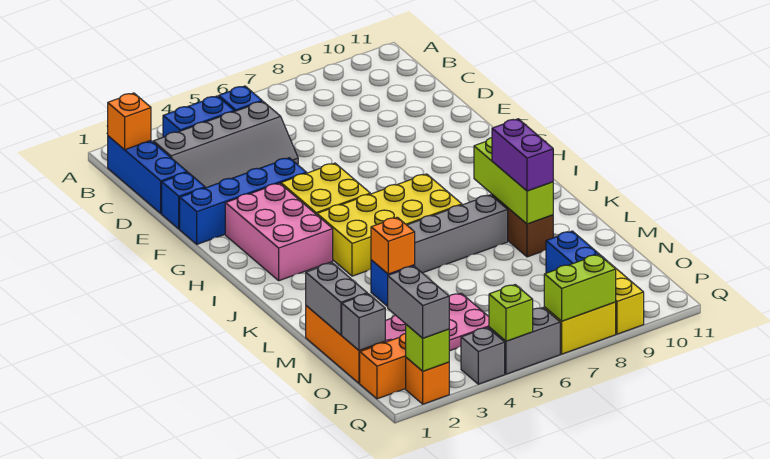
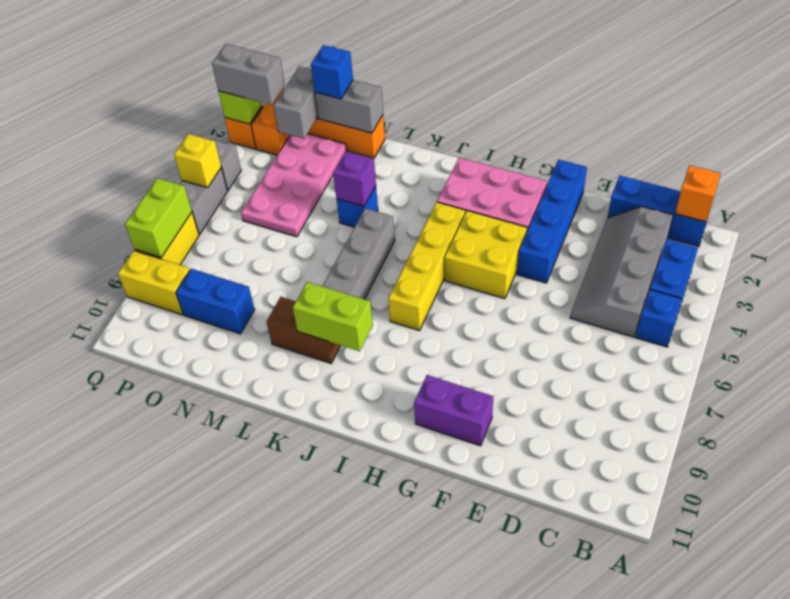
blue brick E1 level 1 -> blue brick N1 level 3
yellow brick I4:J7 level 1 -> yellow brick I4:I7 level 1
lime brick J9:L9 level 2 -> lime brick J9:K9 level 2
purple brick K9:L9 level 3 -> purple brick F10:G10 level 1
orange brick L4 level 2 -> purple brick L4 level 2
grey brick O1 level 2 -> grey brick O1:O2 level 2
lime brick Q5 level 2 -> yellow brick Q5 level 2

